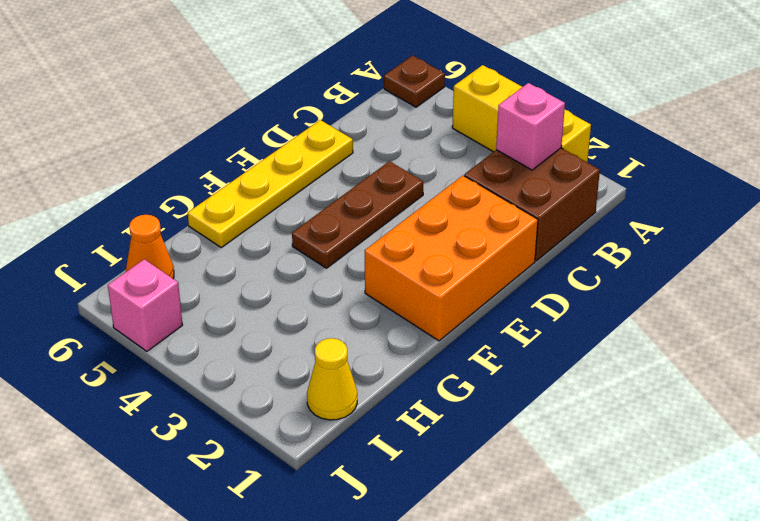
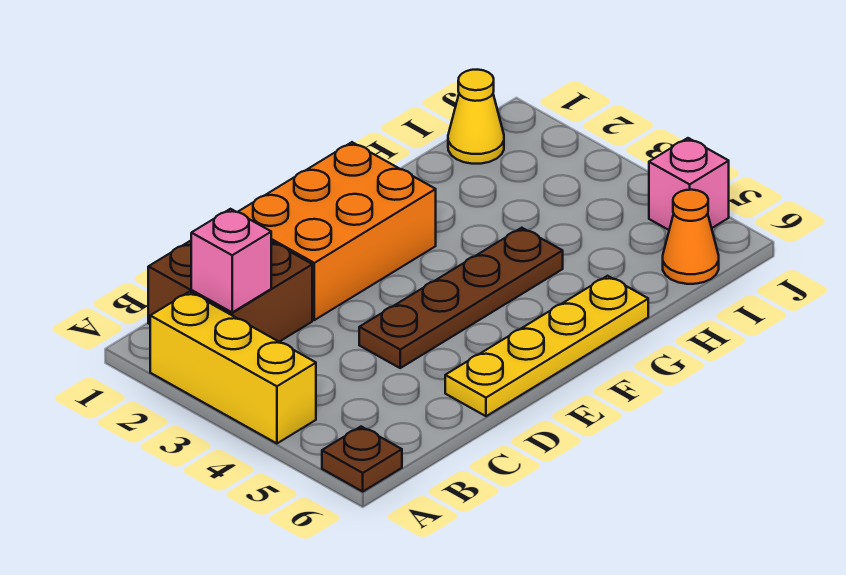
brown plate D4:F4 level 1 -> brown plate D4:G4 level 1

